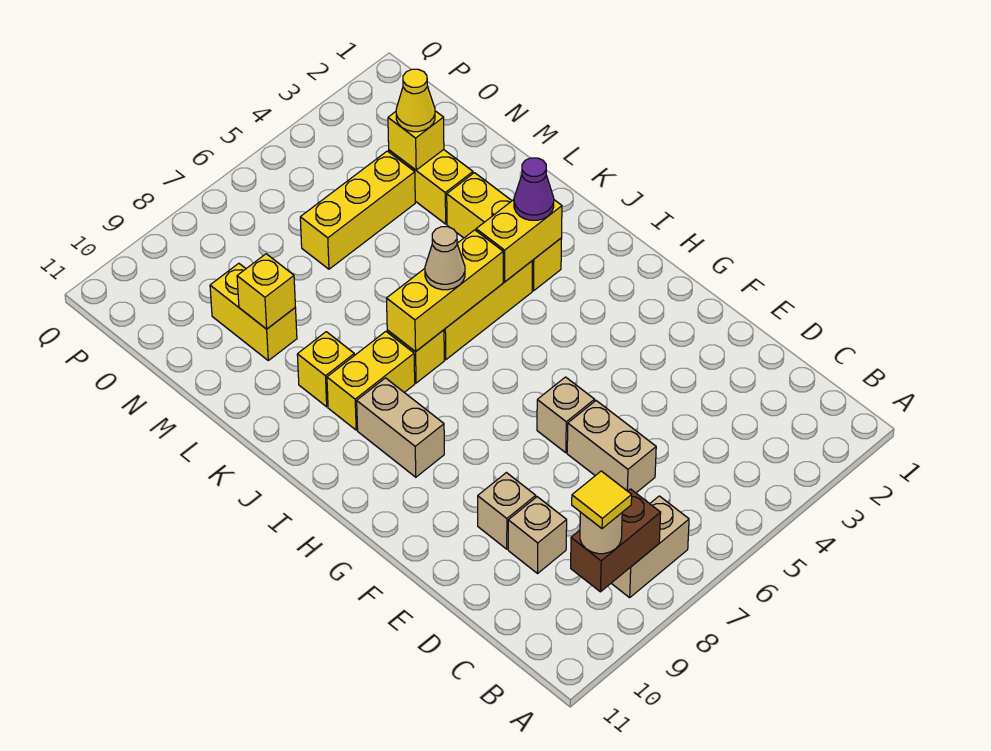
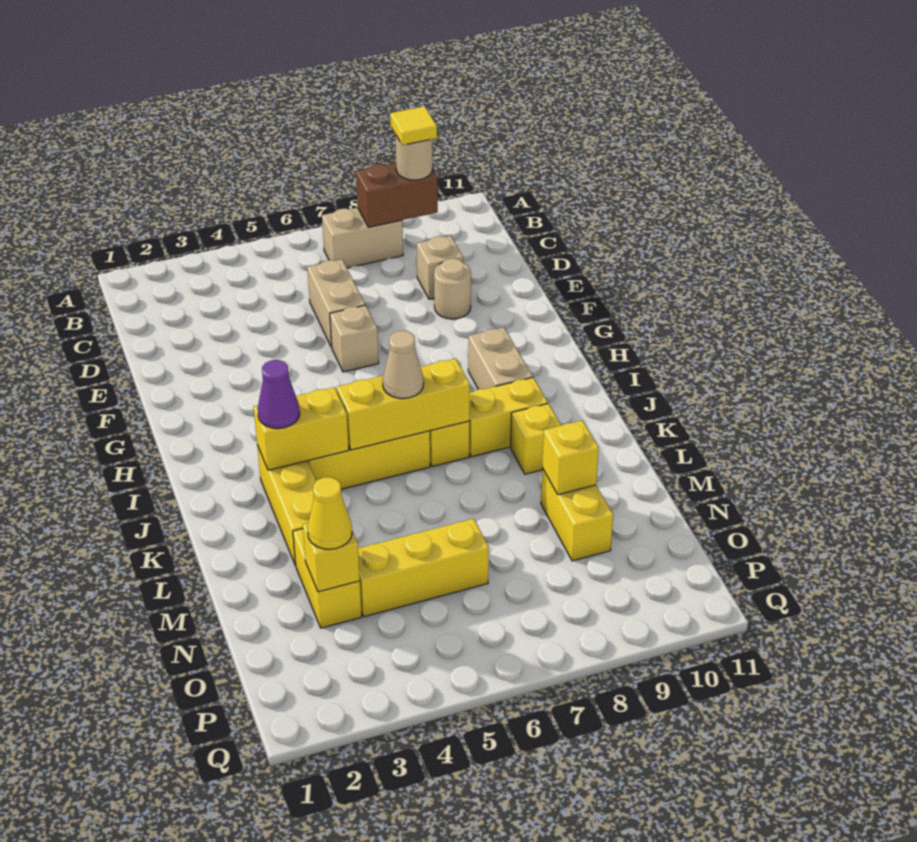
tan brick E9 level 1 -> tan round brick E9 level 1

